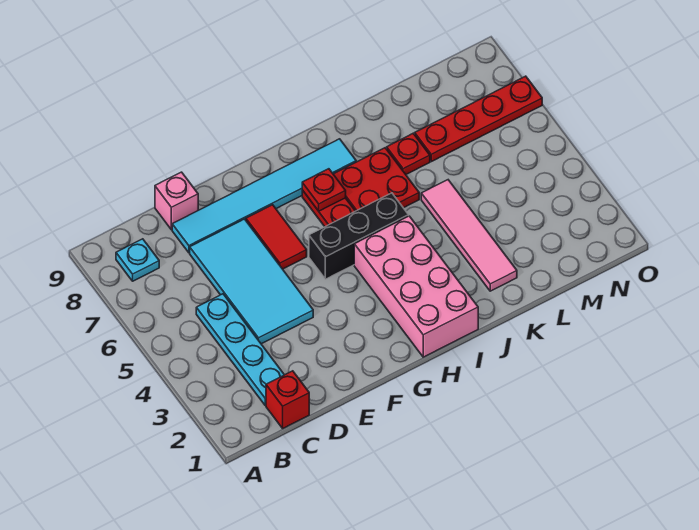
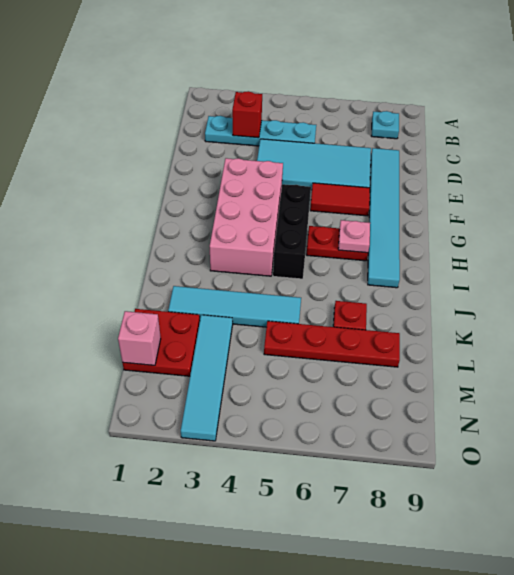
red brick C1 level 1 -> red brick C3 level 2
pink brick D9 level 1 -> pink brick M1 level 2
pink brick H1:I4 level 1 -> pink brick F3:I4 level 1
red plate H7 level 2 -> pink plate H7 level 2
red plate I6:J7 level 1 -> red plate L1:M2 level 1
pink tile K2:K5 level 1 -> cyan tile K2:K5 level 1
none -> cyan tile L3:O3 level 1
red plate L7:O7 level 1 -> red plate L5:L8 level 1

